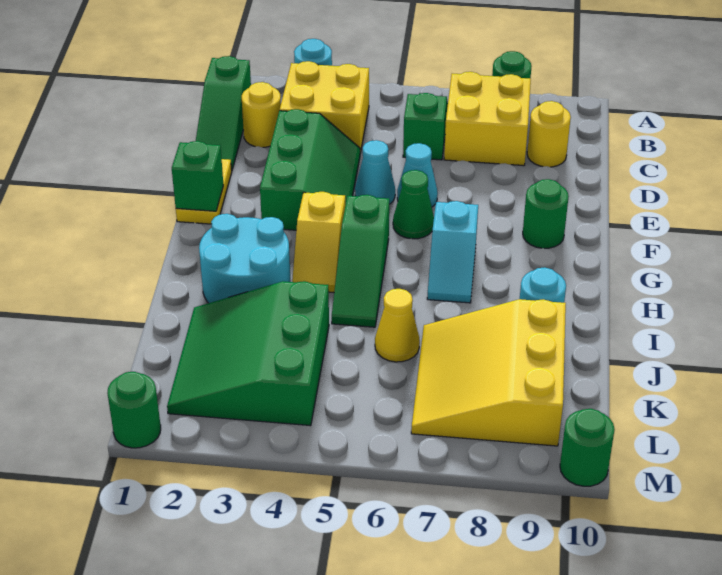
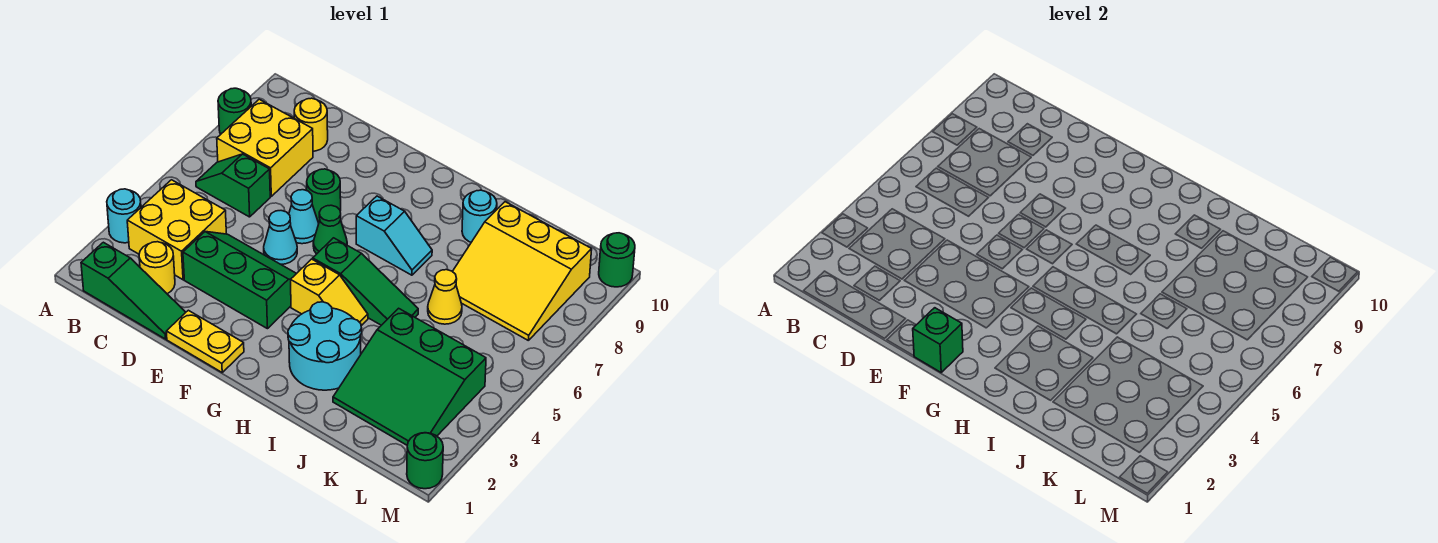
green round brick F9 level 1 -> green round brick E7 level 1

